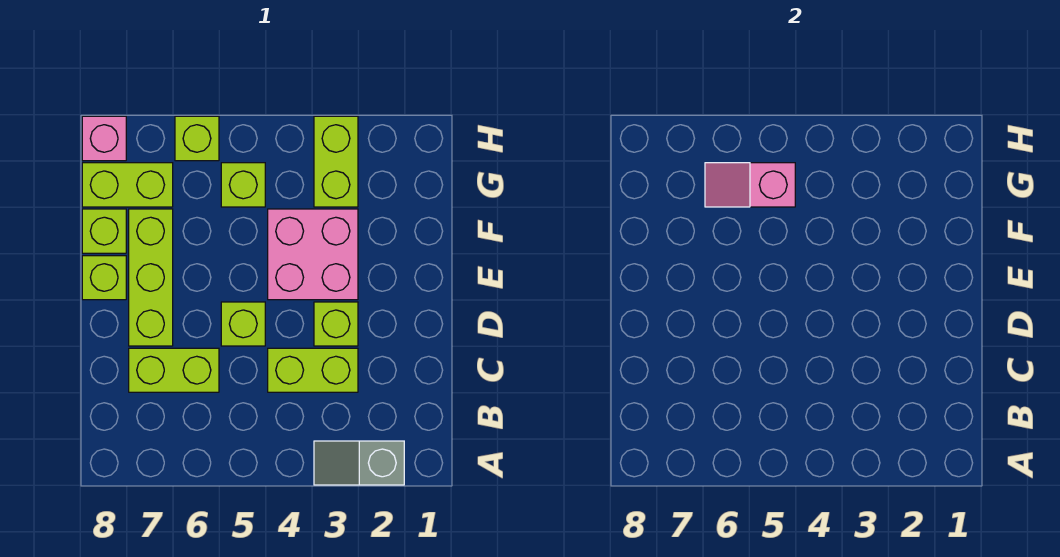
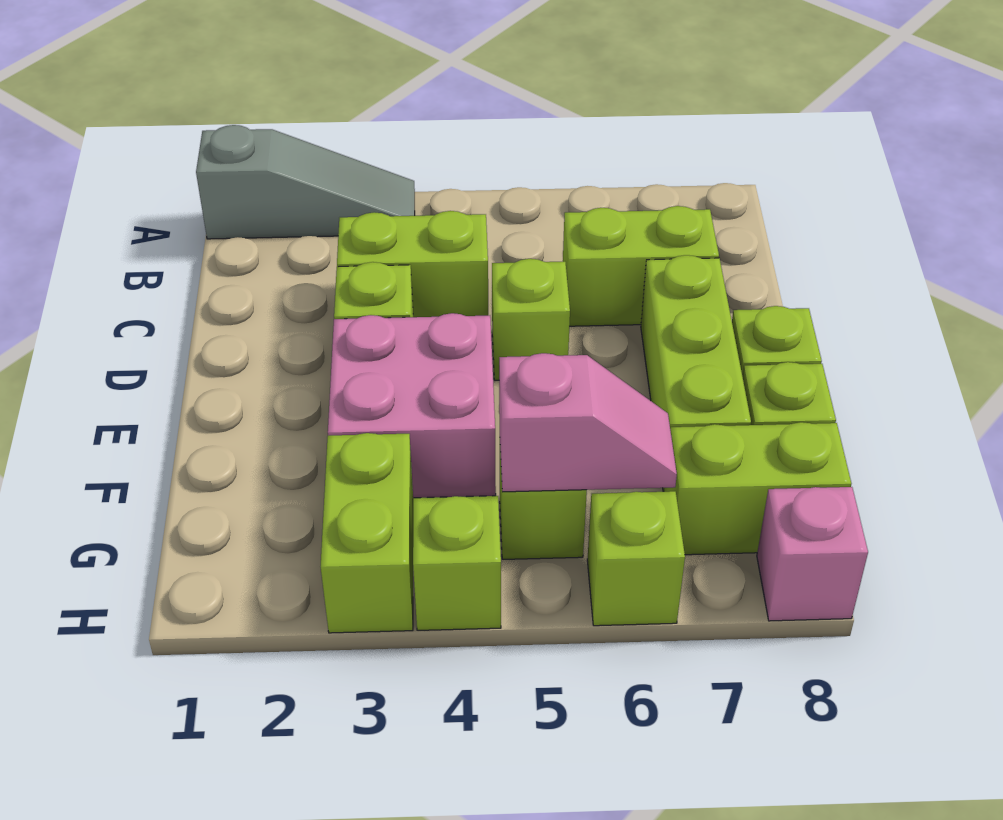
grey slope A2:A3 level 1 top 2 -> grey slope A1:A3 level 1 top 1
none -> lime brick H4 level 1

